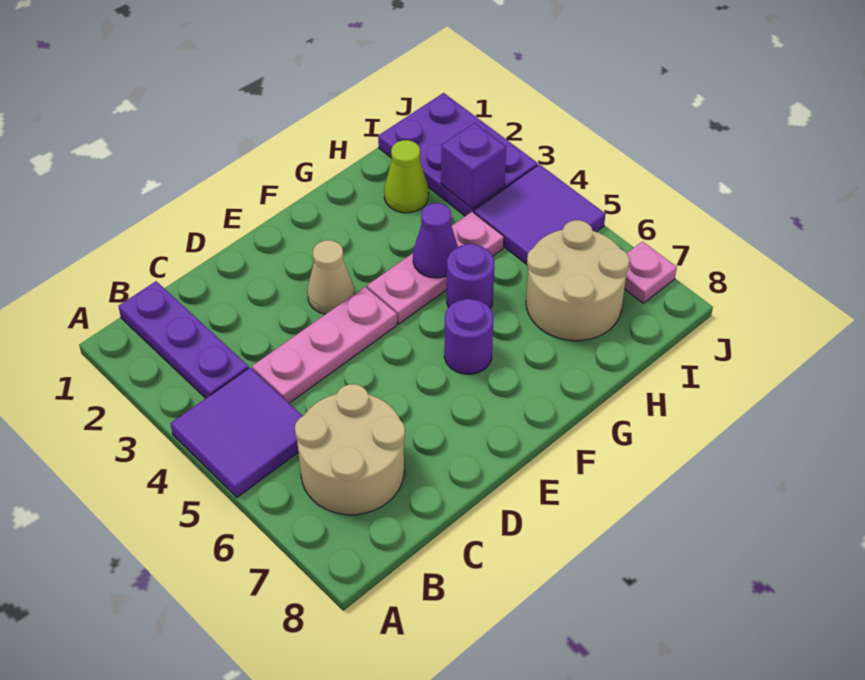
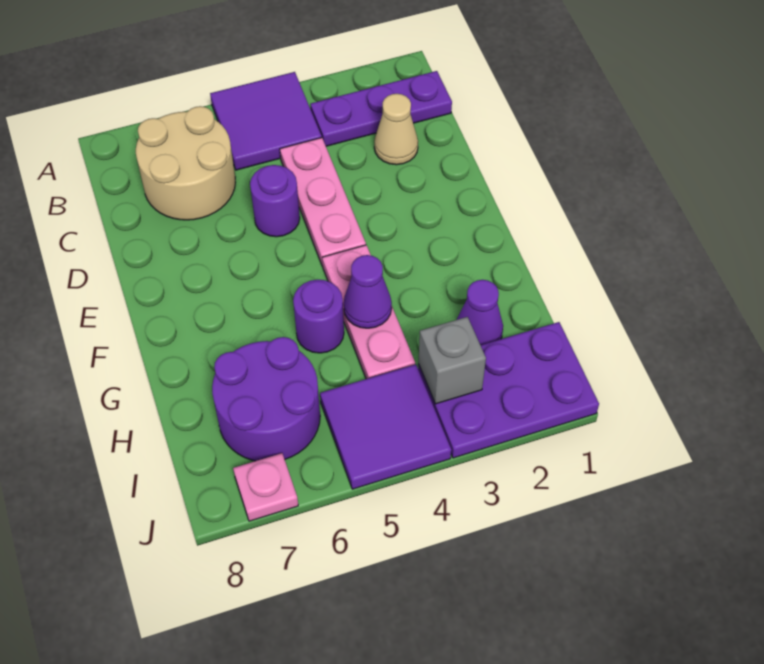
tan cone E3 level 1 -> tan cone C2 level 1
purple round brick F6 level 1 -> purple round brick D5 level 1
lime cone H2 level 1 -> purple cone H2 level 1
tan round brick H6:I7 level 1 -> purple round brick H6:I7 level 1
purple brick I3 level 2 -> grey brick I3 level 2

